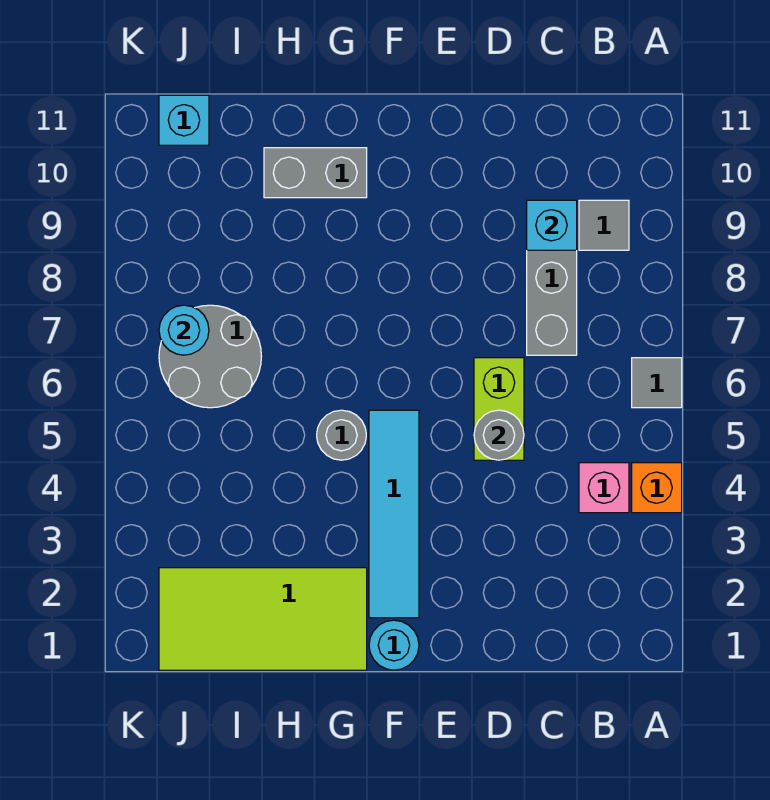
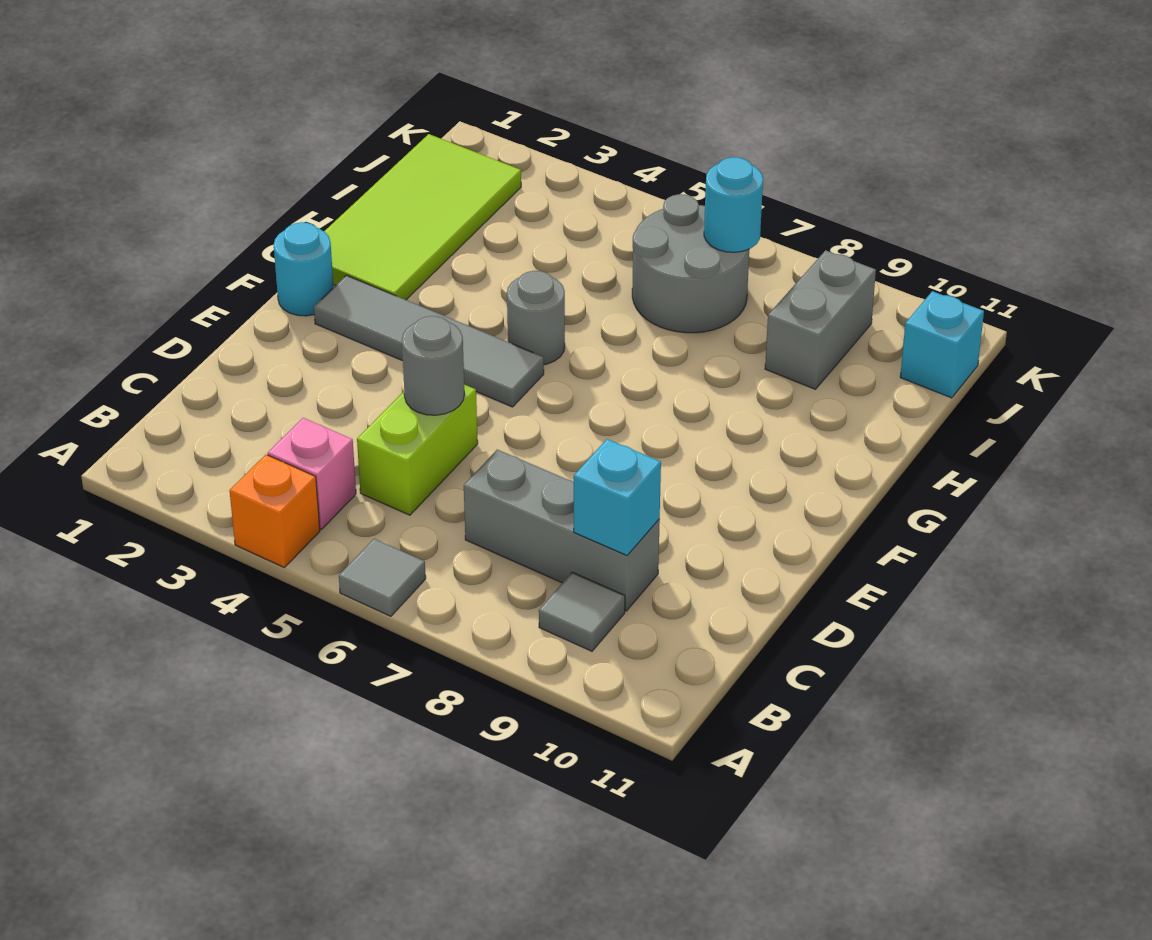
lime brick D5:D6 level 1 -> lime brick C5:D5 level 1
cyan tile F2:F5 level 1 -> grey tile F2:F5 level 1
grey brick G10:H10 level 1 -> grey brick I9:J9 level 1

